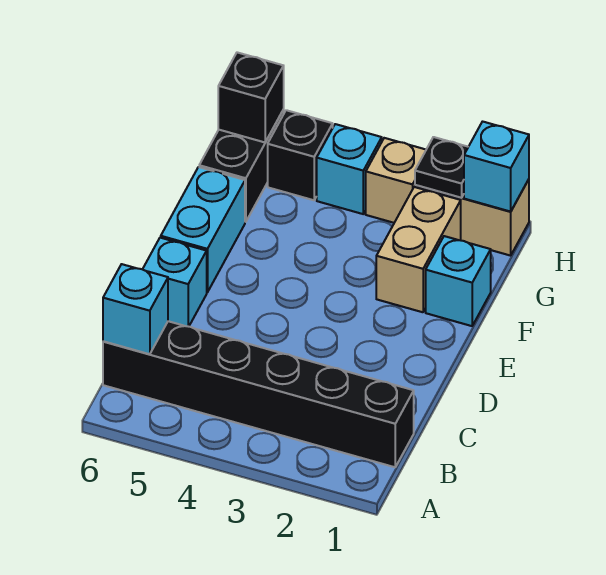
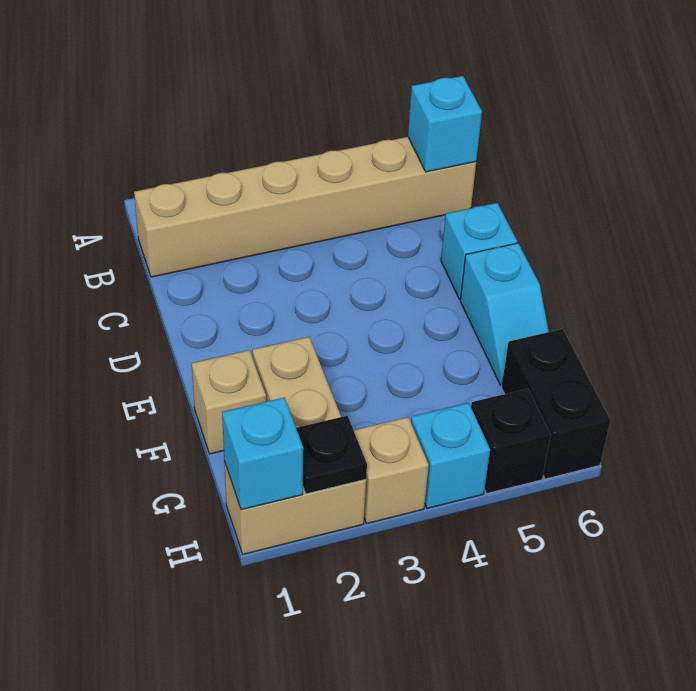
black brick B1:B6 level 1 -> tan brick B1:B6 level 1
cyan brick E6:F6 level 1 -> cyan slope E6:F6 level 1 top E
cyan brick F1 level 1 -> tan brick F1 level 1
black brick H6 level 2 -> none

